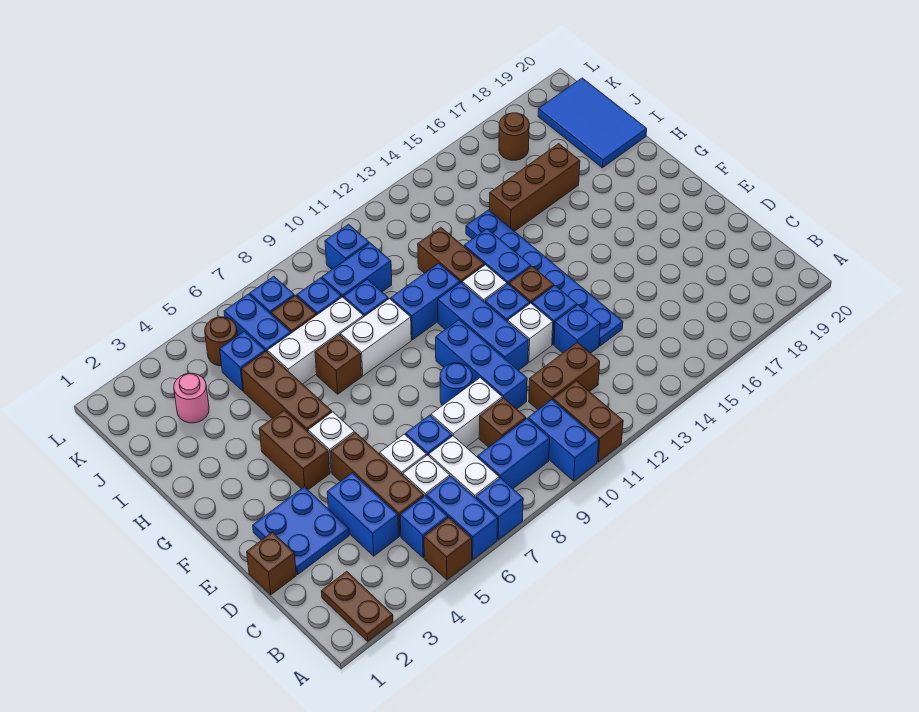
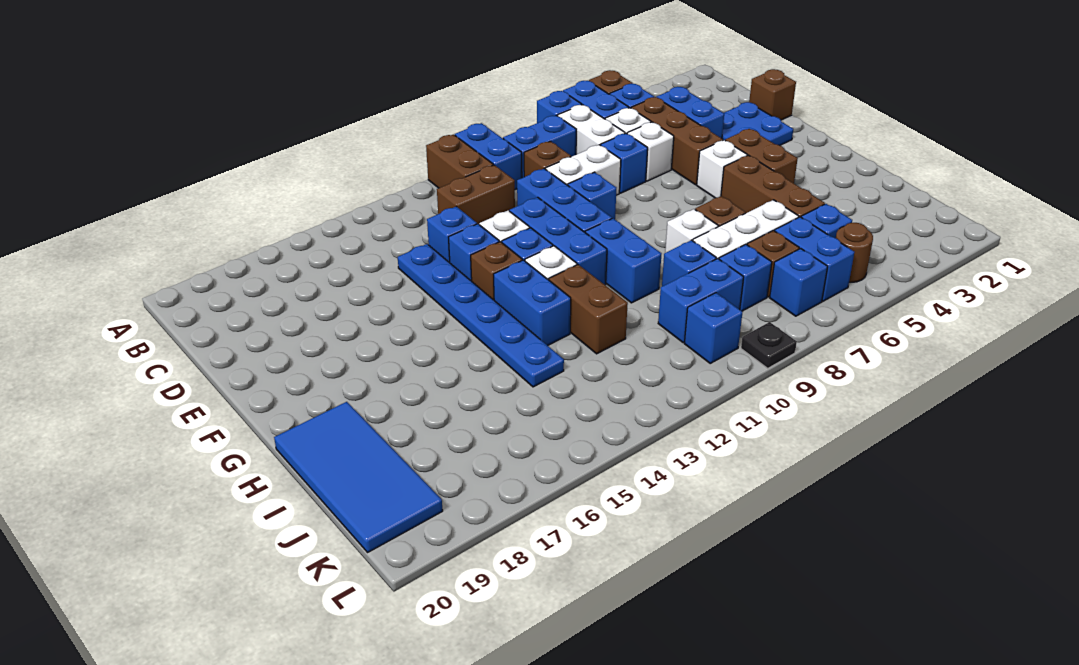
brown plate A2:B2 level 1 -> none
blue round brick E9 level 1 -> blue brick E9 level 1
white brick H8:H9 level 1 -> white brick H8 level 1
blue brick H10:H11 level 1 -> blue brick G10:H10 level 1
brown brick I15:I17 level 1 -> none
blue tile I19:K20 level 1 -> blue tile H19:K20 level 1
pink round brick J3 level 1 -> none
brown round brick K17 level 1 -> none
none -> black plate L9 level 1

